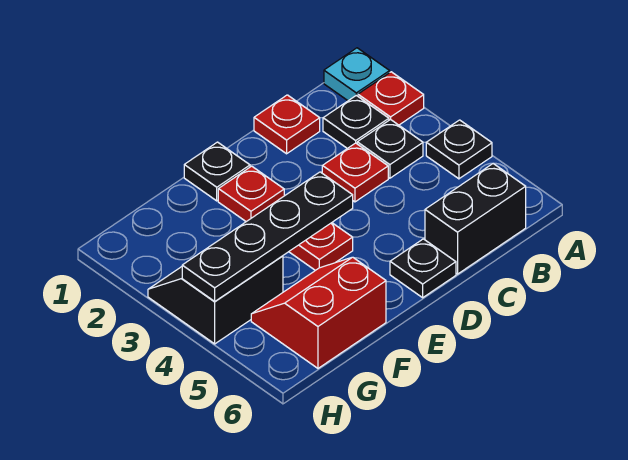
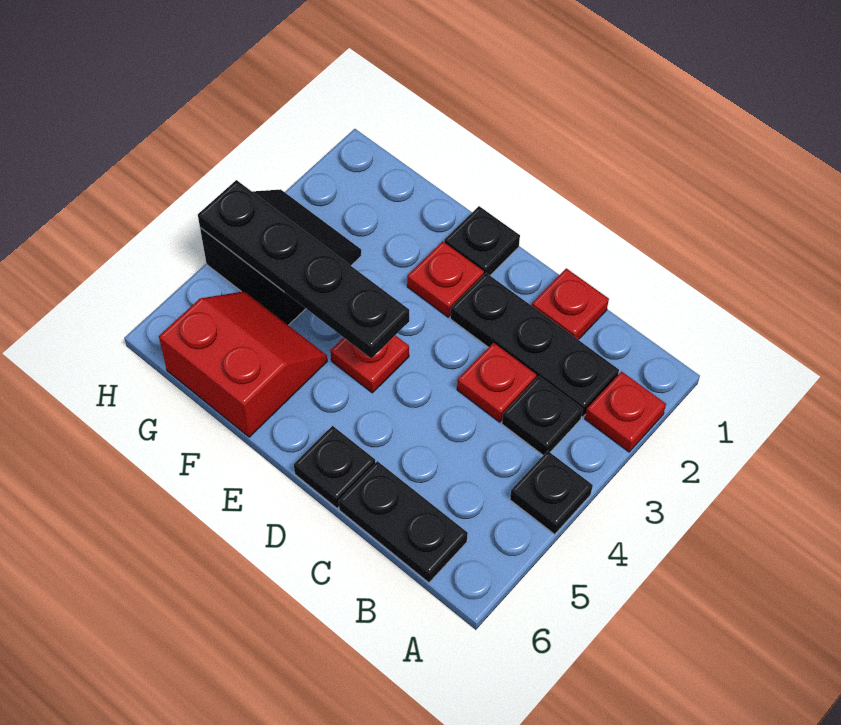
cyan plate A1 level 1 -> none
black plate B2 level 1 -> black plate B2:D2 level 1
black brick B6:C6 level 1 -> black plate B6:C6 level 1

